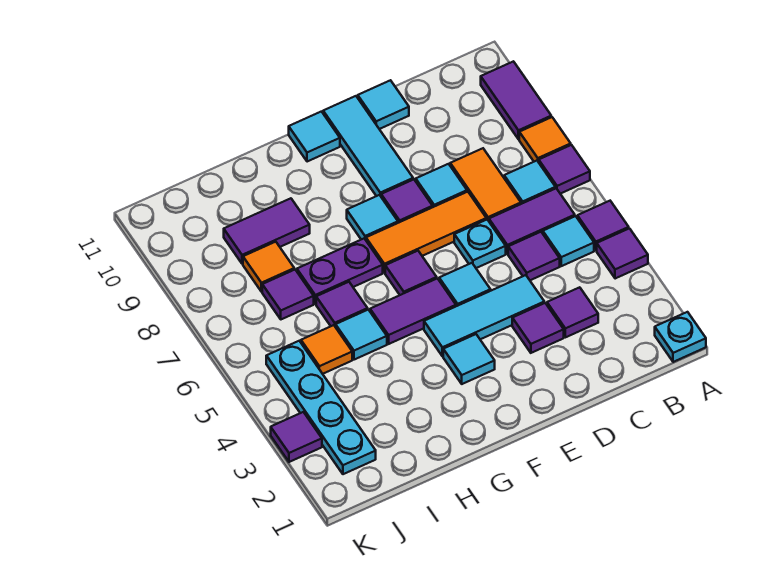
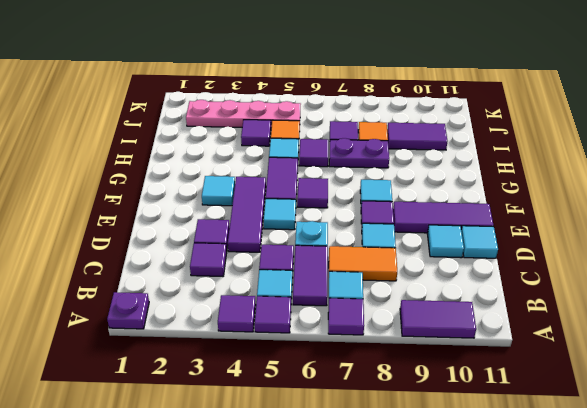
cyan plate A1 level 1 -> purple plate A1 level 1
orange tile A8 level 1 -> none
cyan tile D4:F4 level 1 -> purple tile D4:F4 level 1
orange tile D7:F7 level 1 -> none
cyan tile E9:E11 level 1 -> purple tile E9:E11 level 1
cyan tile F11 level 1 -> cyan tile D10 level 1
purple plate G7:H7 level 1 -> purple plate H7:H8 level 1
purple tile H9:I9 level 1 -> purple tile I9:I10 level 1
cyan plate J2:J5 level 1 -> pink plate J2:J5 level 1
purple tile K3 level 1 -> purple tile I4 level 1

